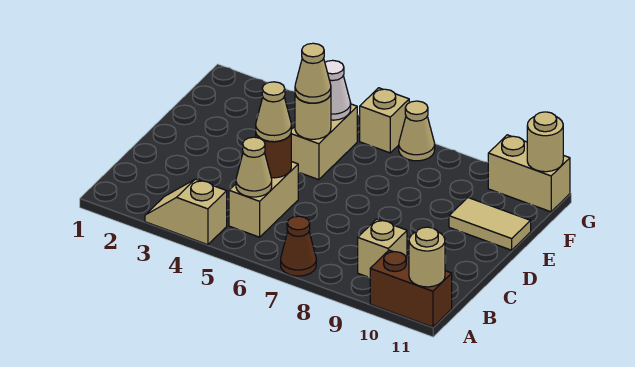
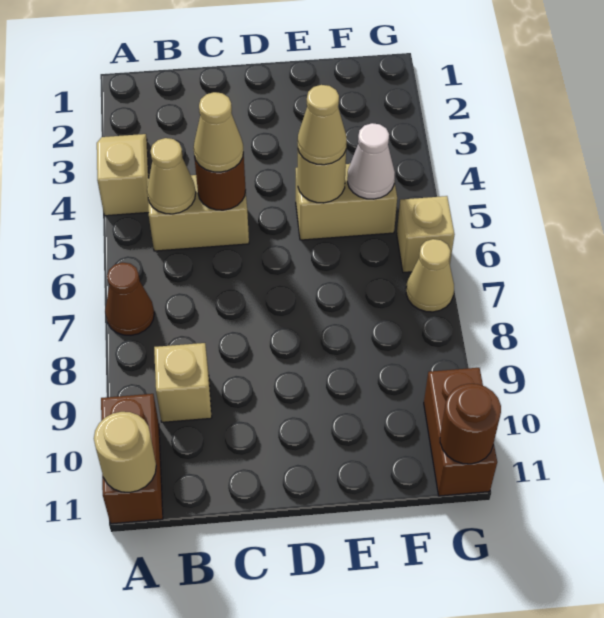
tan tile E10:E11 level 1 -> none
tan brick G10:G11 level 1 -> brown brick G10:G11 level 1
tan round brick G11 level 2 -> brown round brick G11 level 2

